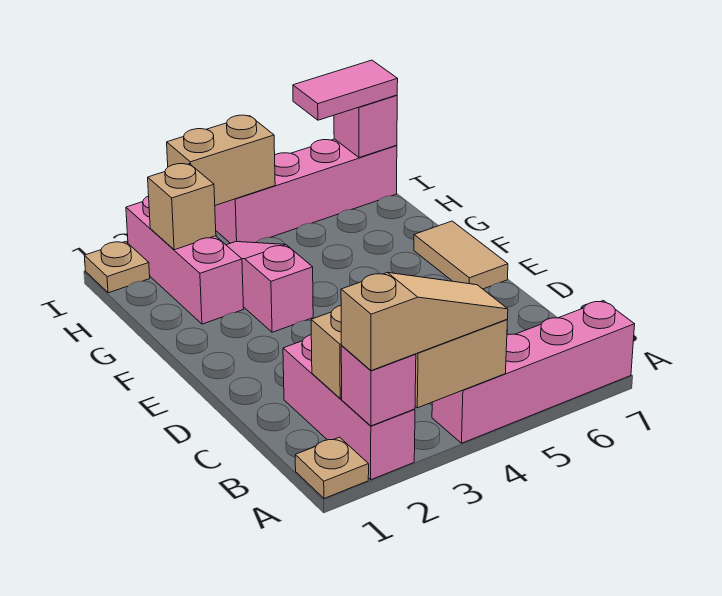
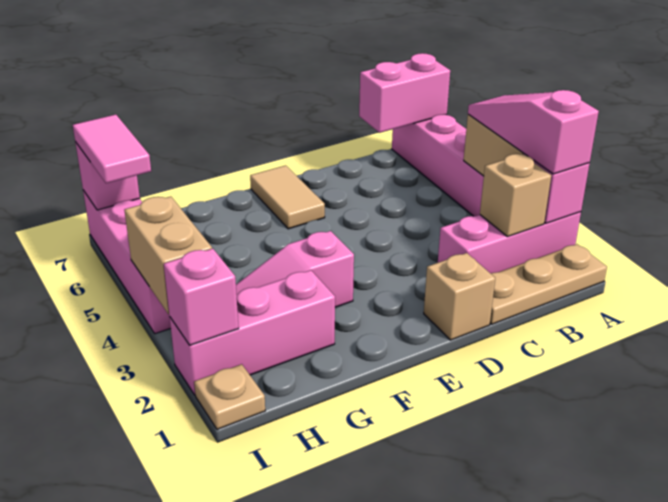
tan plate A1 level 1 -> tan plate A1:C1 level 1
tan slope A2:A4 level 3 top 2 -> pink slope A2:A4 level 3 top 2
none -> pink brick A7:B7 level 2
tan tile E7:F7 level 1 -> tan tile E6:E7 level 1
tan brick H2 level 2 -> tan brick D1 level 1
none -> pink brick I2 level 2

